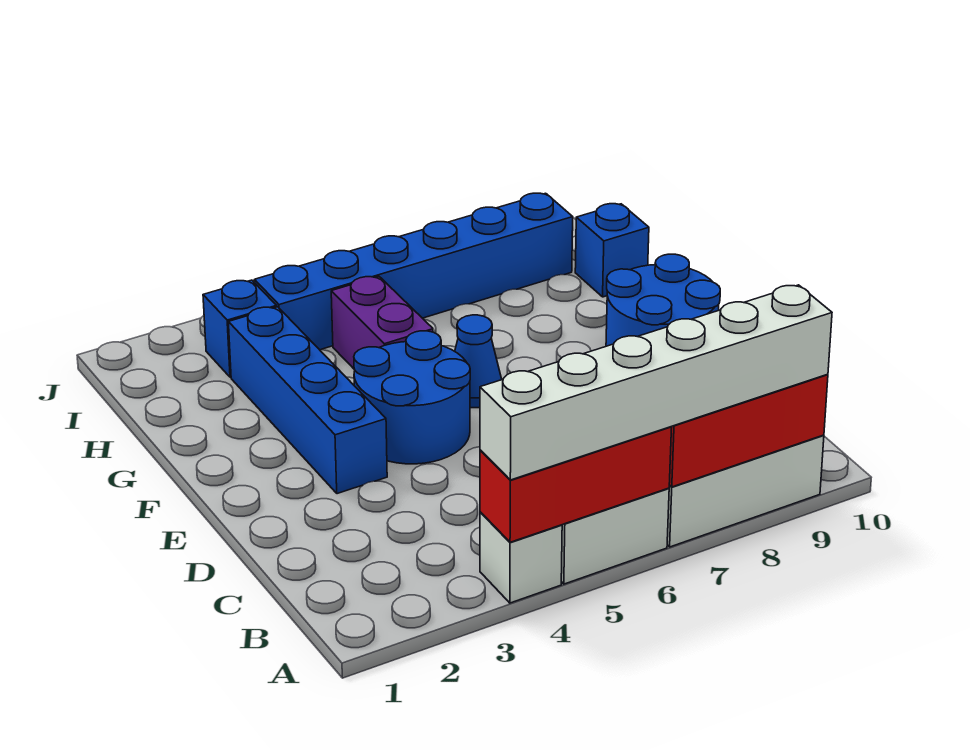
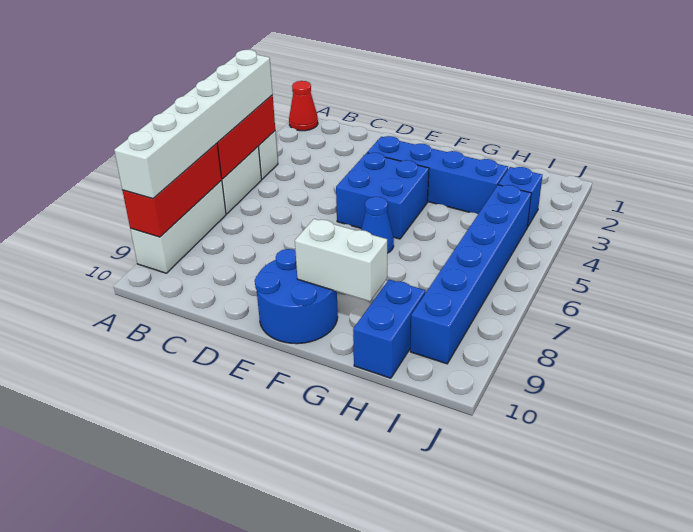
none -> red cone A1 level 1
blue round brick E4:F5 level 1 -> blue brick E4:F5 level 1
none -> white brick F9:G9 level 2
purple brick G5:H5 level 1 -> none
blue brick H10 level 1 -> blue brick H9:H10 level 1

